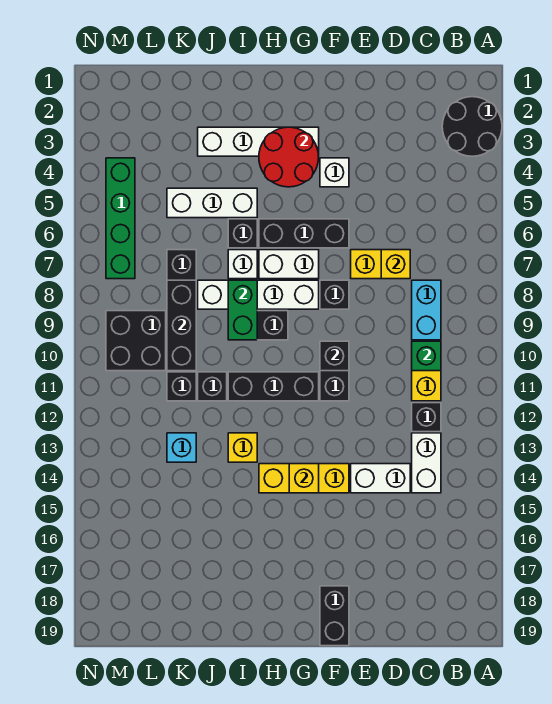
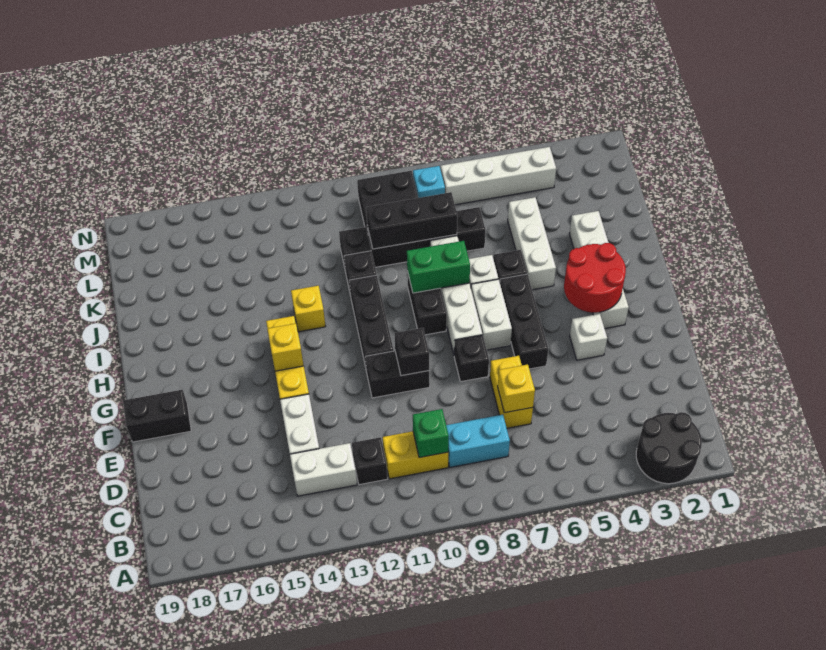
cyan brick K13 level 1 -> cyan brick M8 level 1
green brick M4:M7 level 1 -> white brick M4:M7 level 1

